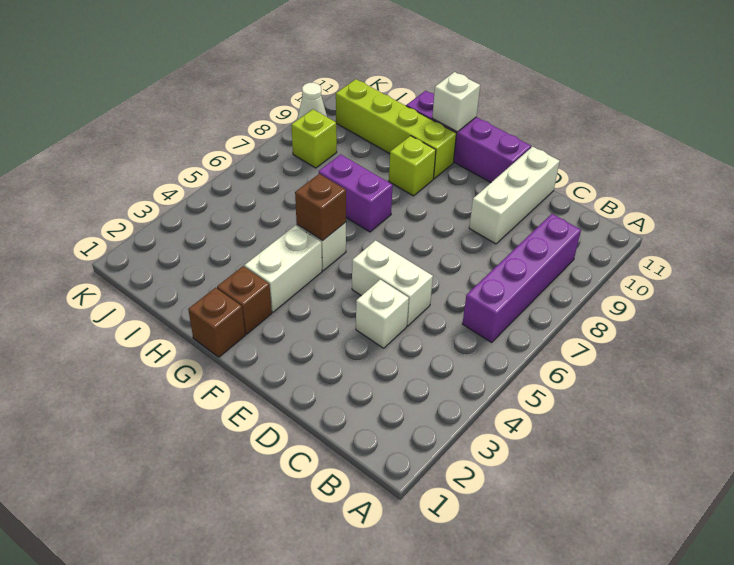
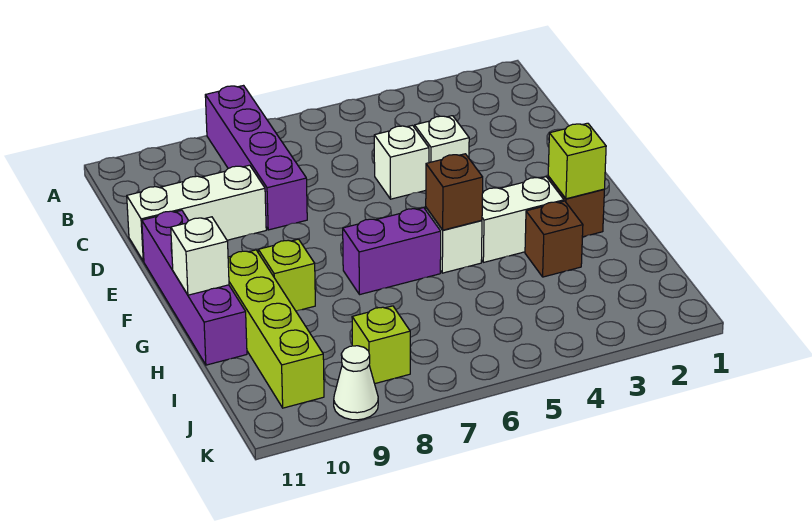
purple brick B6:B9 level 1 -> purple brick A8:D8 level 1
white brick D5:E5 level 1 -> white brick D5 level 1
brown brick G1 level 1 -> brown brick H3 level 1
none -> lime brick G2 level 2
purple brick G7:H7 level 1 -> purple brick G6:G7 level 1

